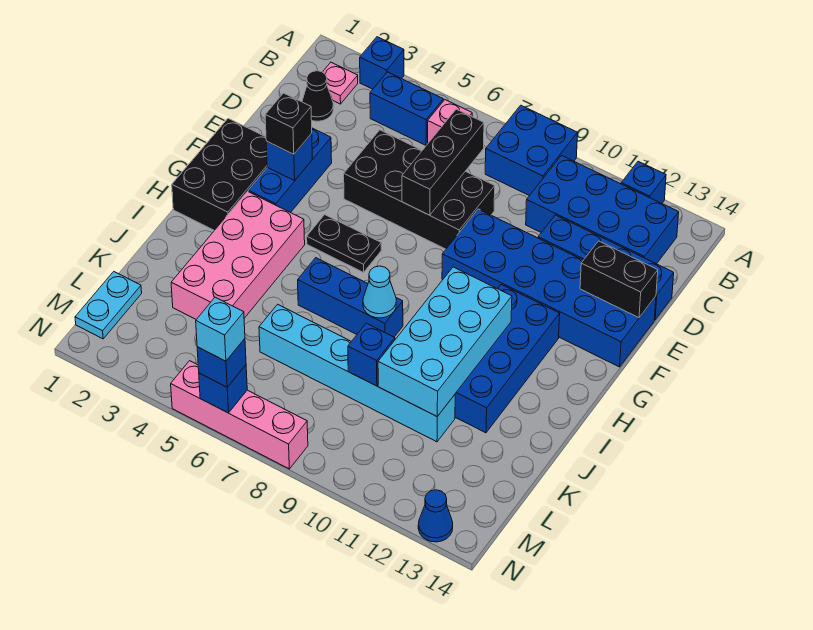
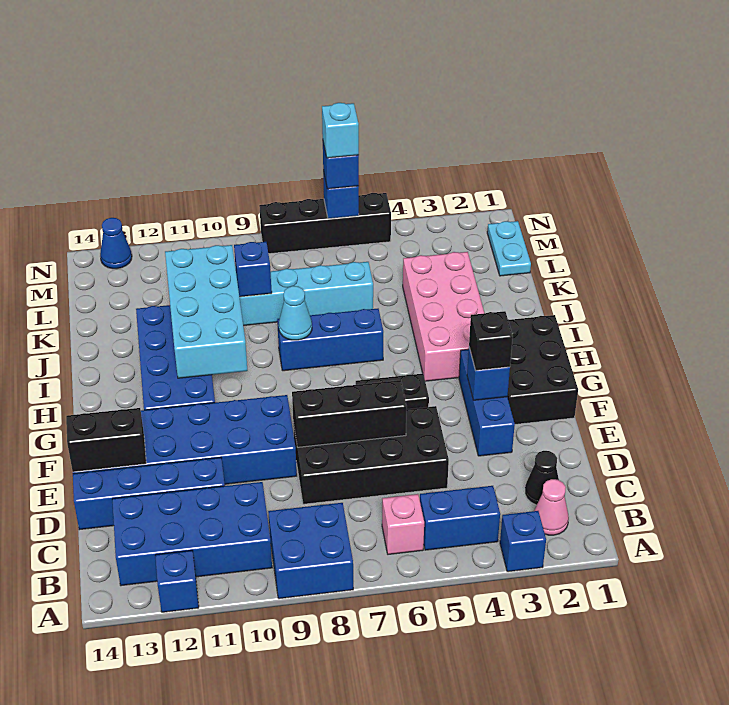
pink plate B2 level 1 -> pink cone B2 level 1
black brick C7:E7 level 2 -> black brick E6:E8 level 2
pink brick N5:N8 level 1 -> black brick N5:N8 level 1

